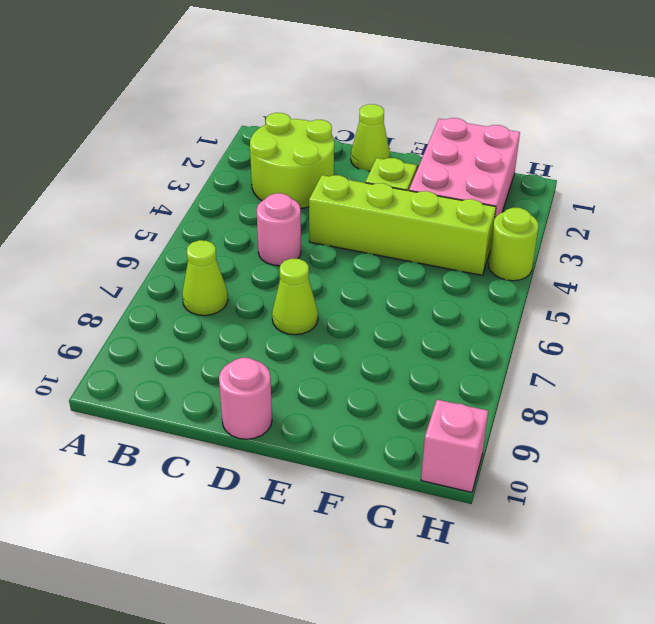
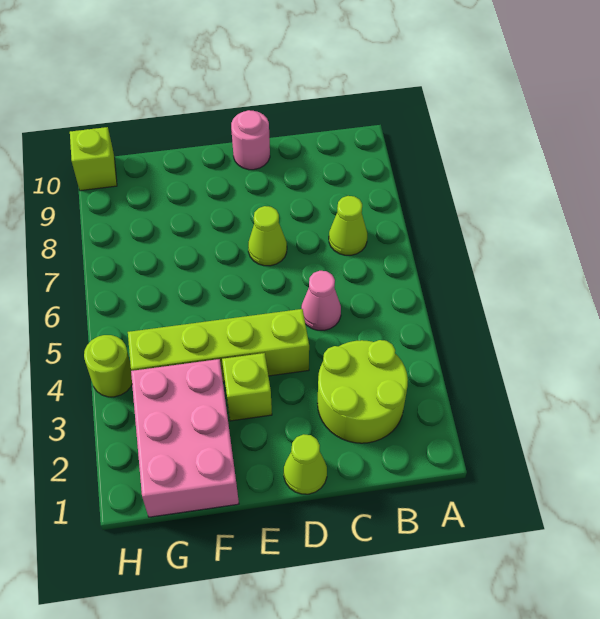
pink round brick C5 level 1 -> pink cone C5 level 1
pink brick H10 level 1 -> lime brick H10 level 1

